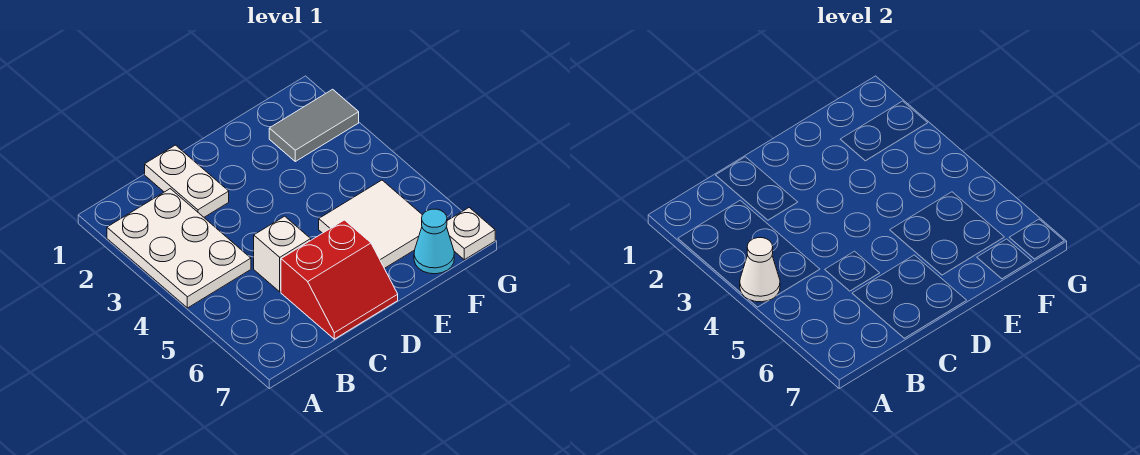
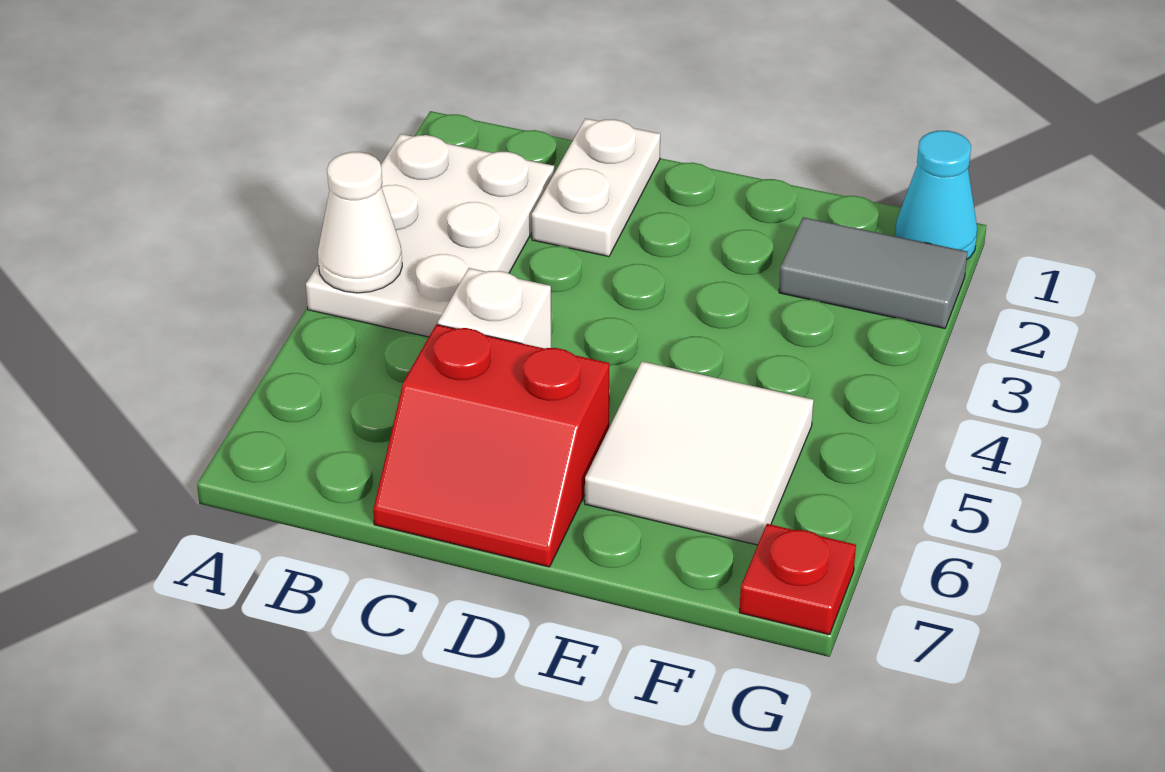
cyan cone F7 level 1 -> cyan cone G1 level 1
white plate G7 level 1 -> red plate G7 level 1

